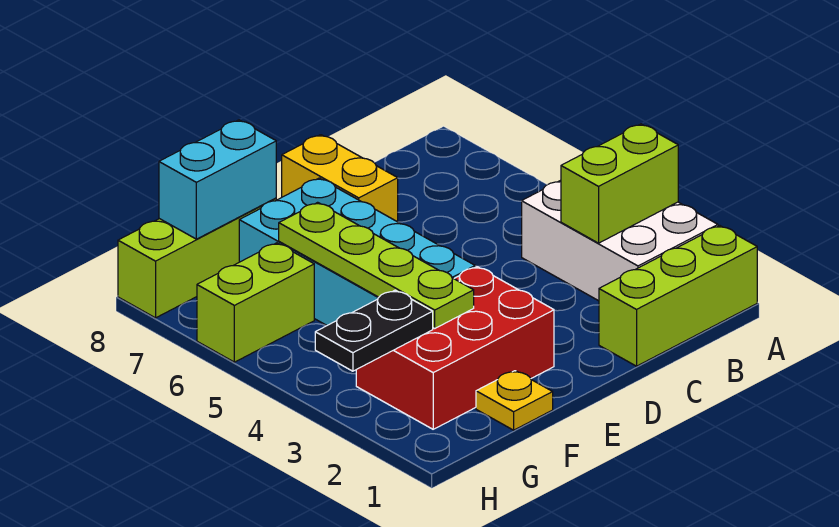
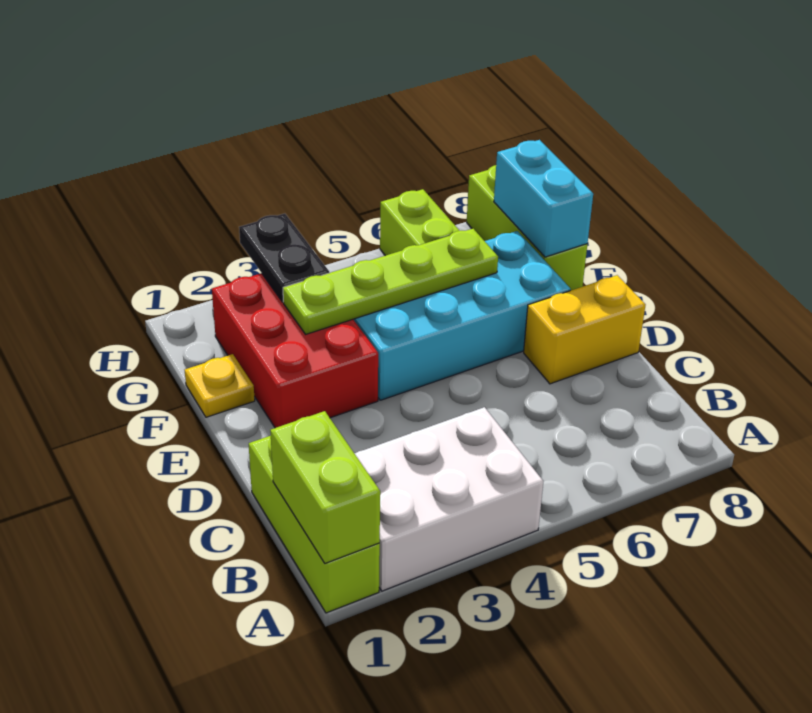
lime brick A3:B3 level 2 -> lime brick A1:B1 level 2

